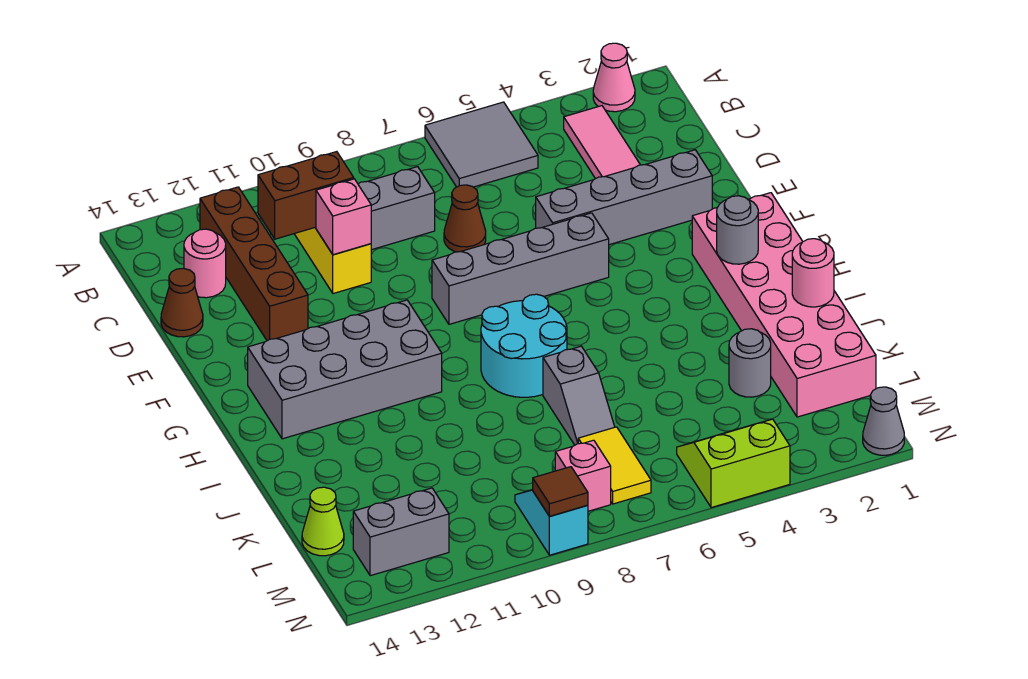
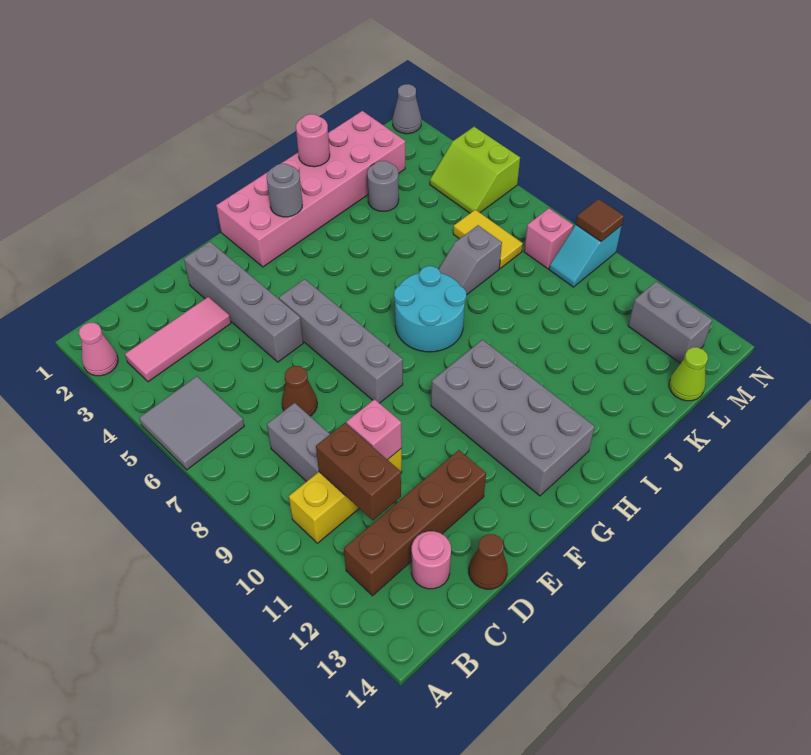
grey slope J7:K7 level 1 top J -> grey slope J7:K7 level 1 top K
yellow tile L7:M7 level 1 -> yellow tile L6:L7 level 1

